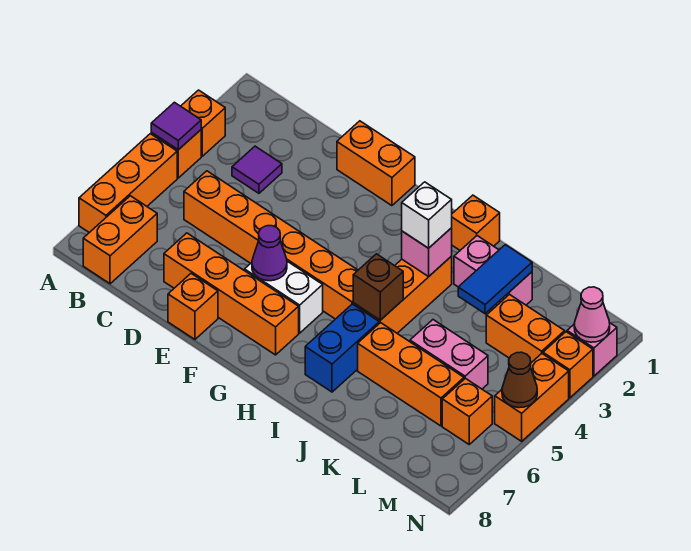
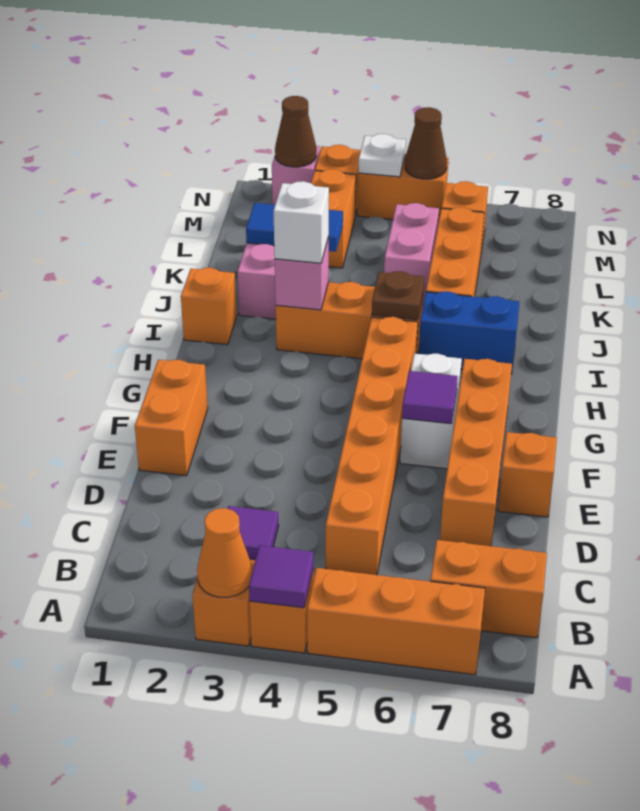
none -> orange cone A3 level 2
purple cone F6 level 2 -> purple tile F6 level 2
brown brick I5 level 2 -> brown plate I5 level 2
pink cone N2 level 2 -> brown cone N2 level 2
none -> white plate N4 level 2

